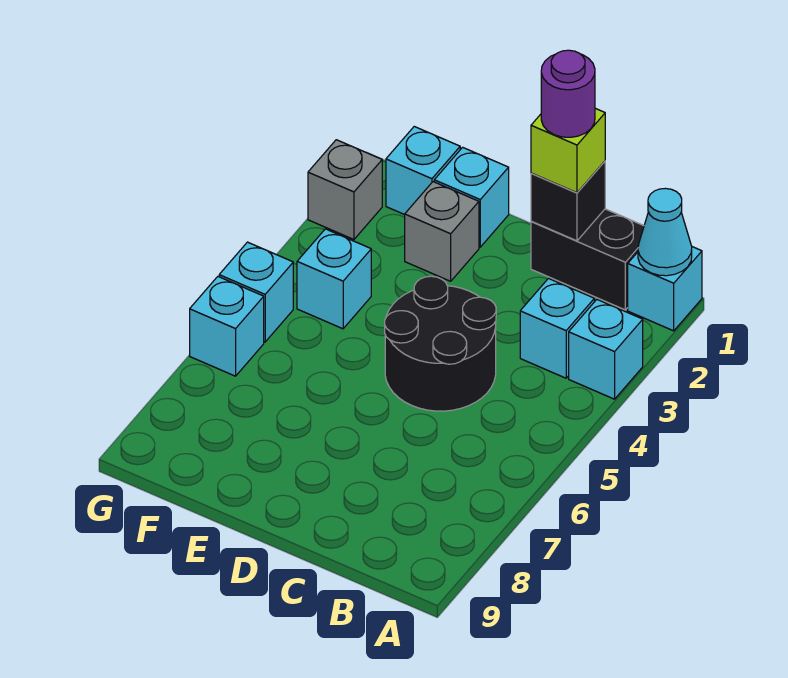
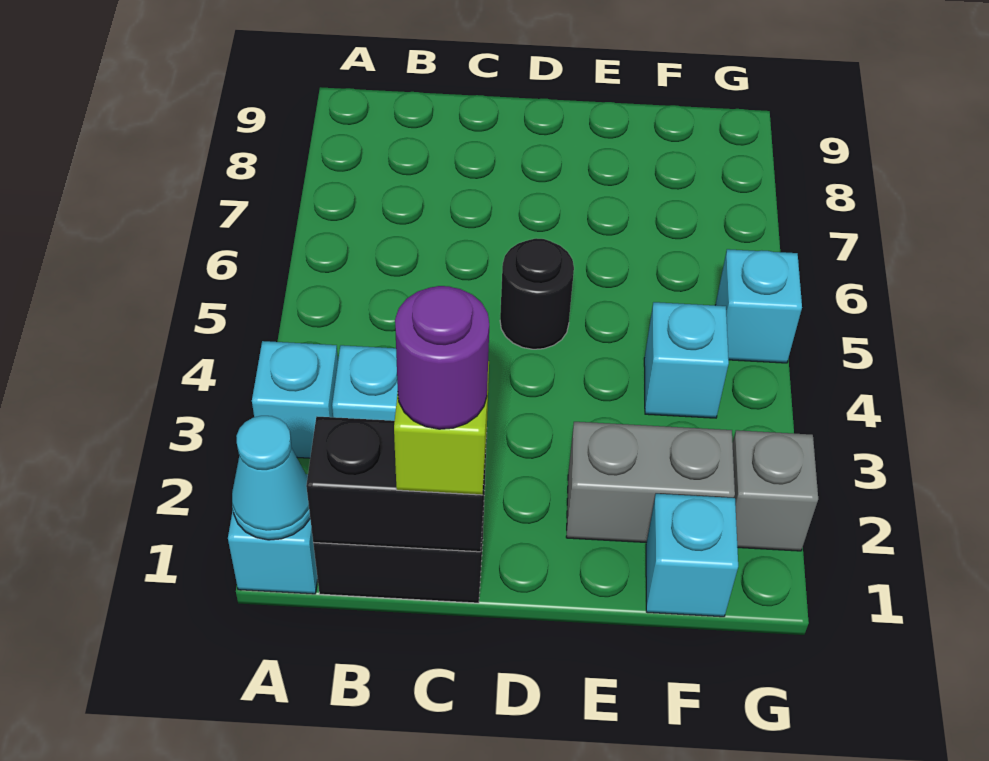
black brick C1 level 2 -> black brick B1:C1 level 2
black round brick C4:D5 level 1 -> black round brick D5 level 1
cyan brick E1 level 1 -> none
grey brick E2 level 1 -> grey brick E2:F2 level 1
cyan brick G6 level 1 -> none

